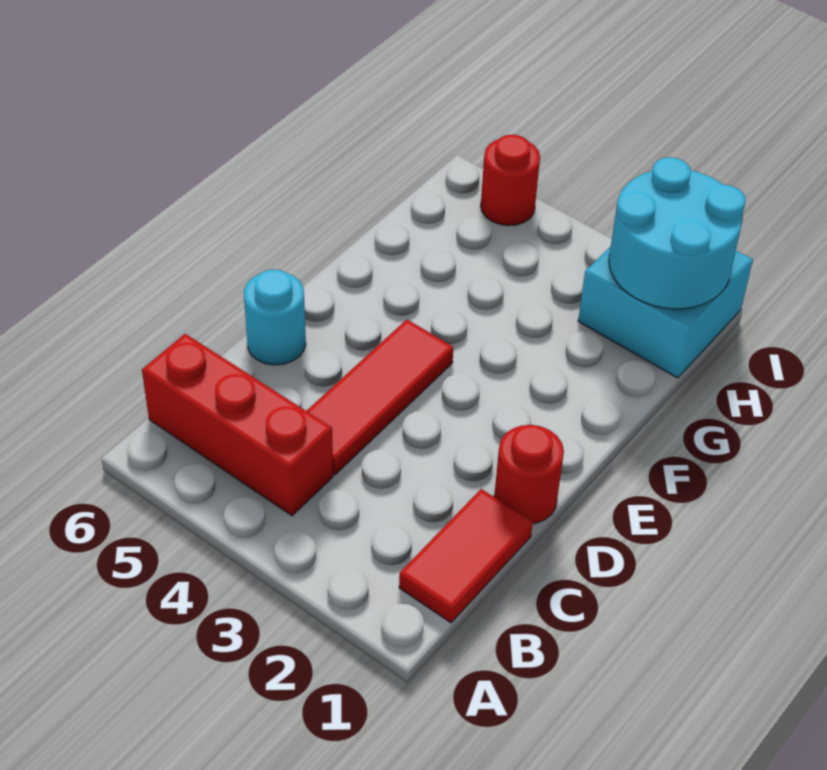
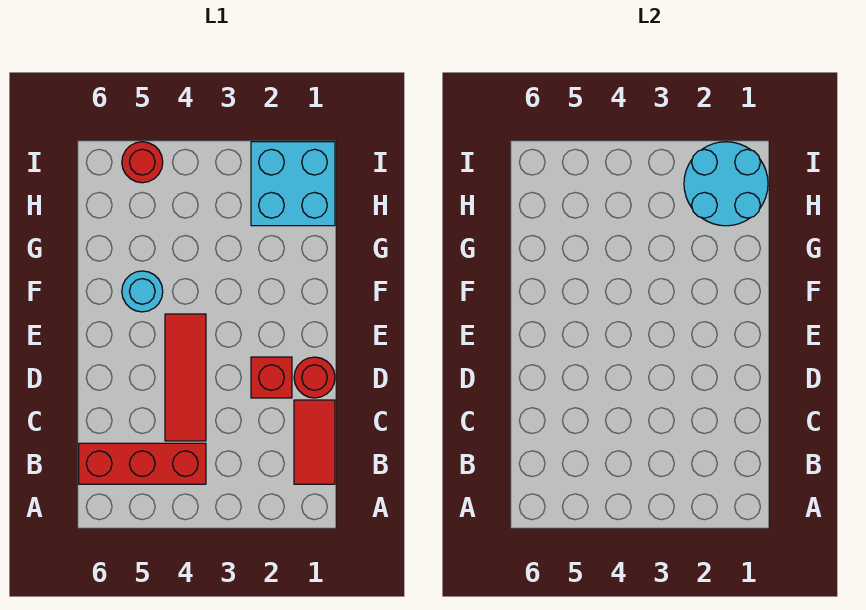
none -> red brick D2 level 1
cyan round brick D6 level 1 -> cyan round brick F5 level 1

